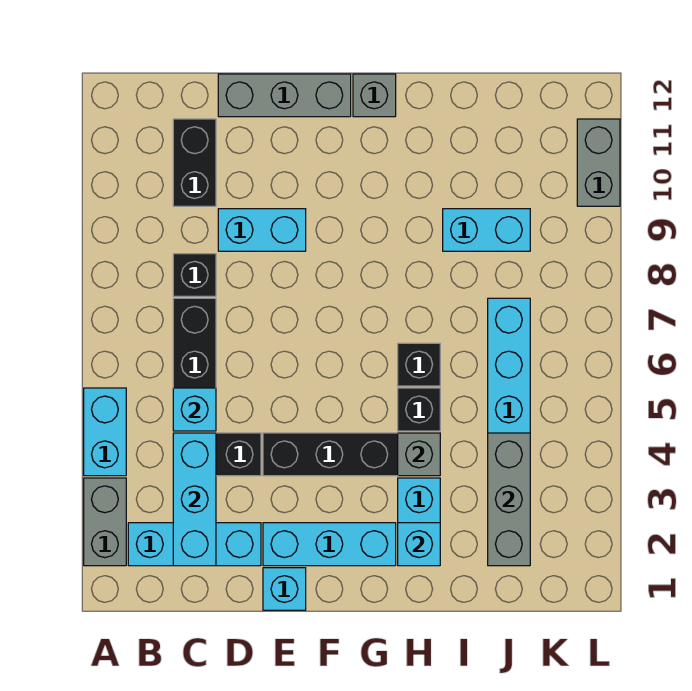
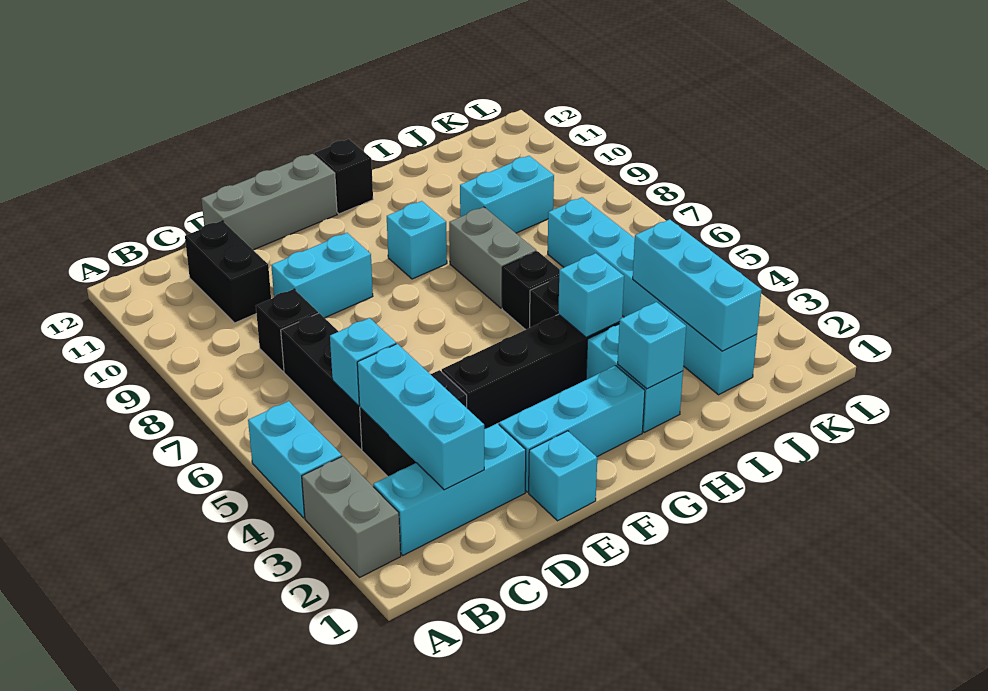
none -> cyan brick G9 level 1
grey brick G12 level 1 -> black brick G12 level 1
grey brick H4 level 2 -> cyan brick H4 level 2
grey brick J2:J4 level 2 -> cyan brick J2:J4 level 2
grey brick L10:L11 level 1 -> grey brick H7:H8 level 1

